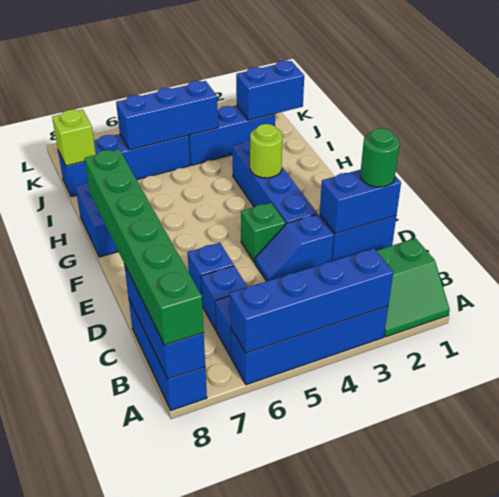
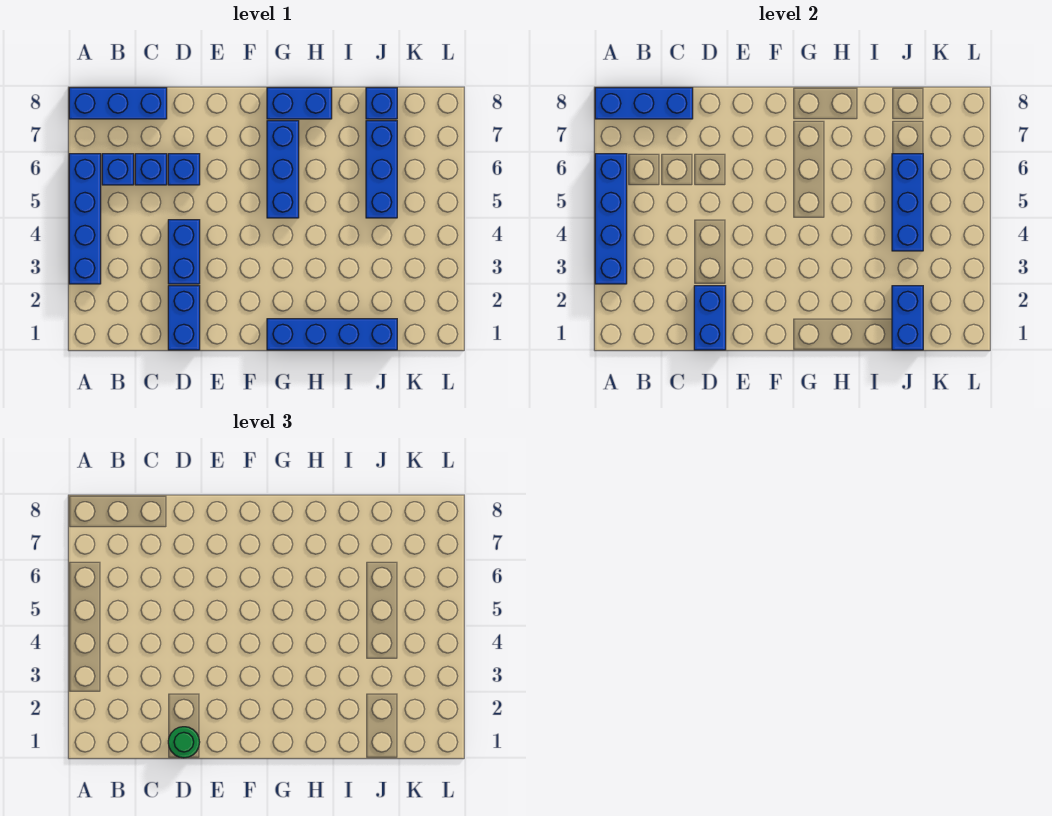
green slope A1:B2 level 1 top B -> none
green brick A8:F8 level 3 -> none
blue slope D3:D4 level 1 top 3 -> blue brick D3:D4 level 1
blue brick E3:H3 level 1 -> blue brick G1:J1 level 1
green brick E4 level 1 -> none
lime round brick G3 level 2 -> none
blue brick J2:J4 level 1 -> blue brick G5:G7 level 1
lime brick J8 level 2 -> none

